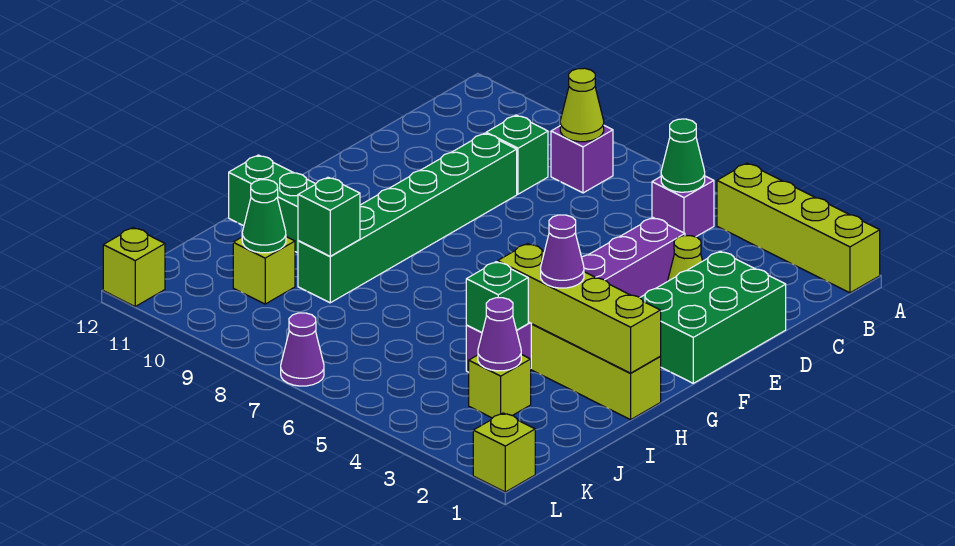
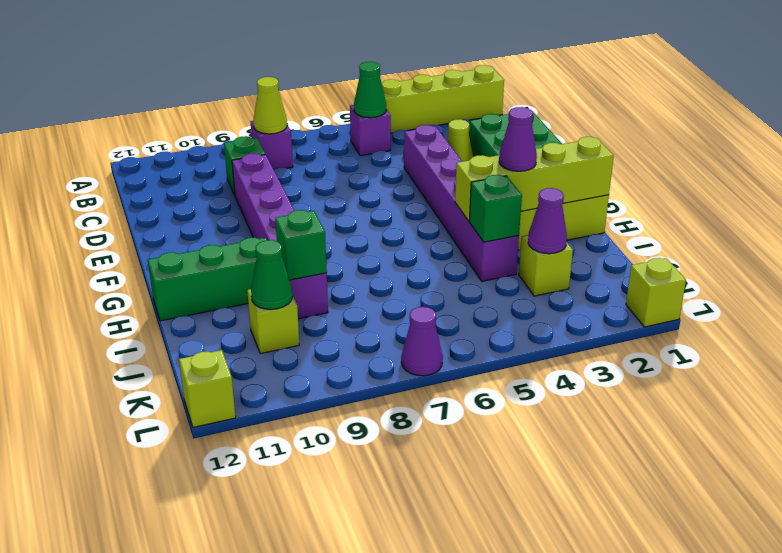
green brick D9:I9 level 1 -> purple brick D9:I9 level 1

